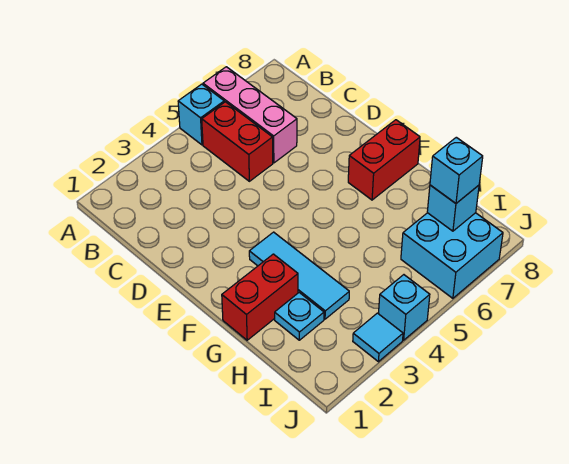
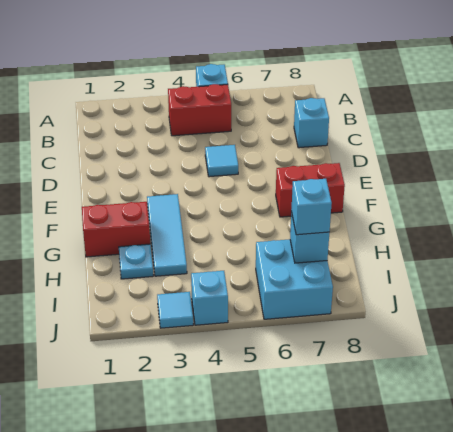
pink brick A6:C6 level 1 -> none
red brick B5:C5 level 1 -> red brick B4:B5 level 1
none -> cyan brick C8 level 1
none -> cyan tile D5 level 1

